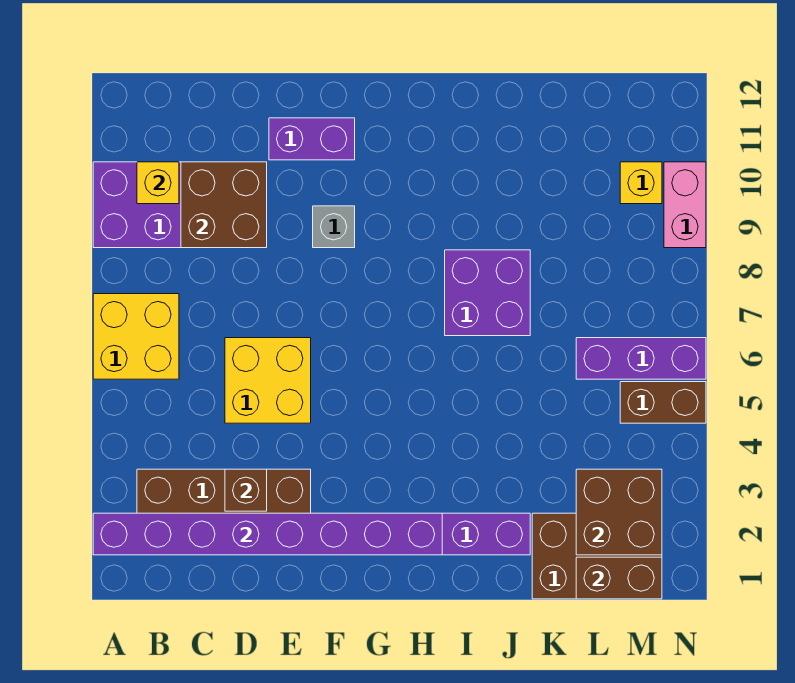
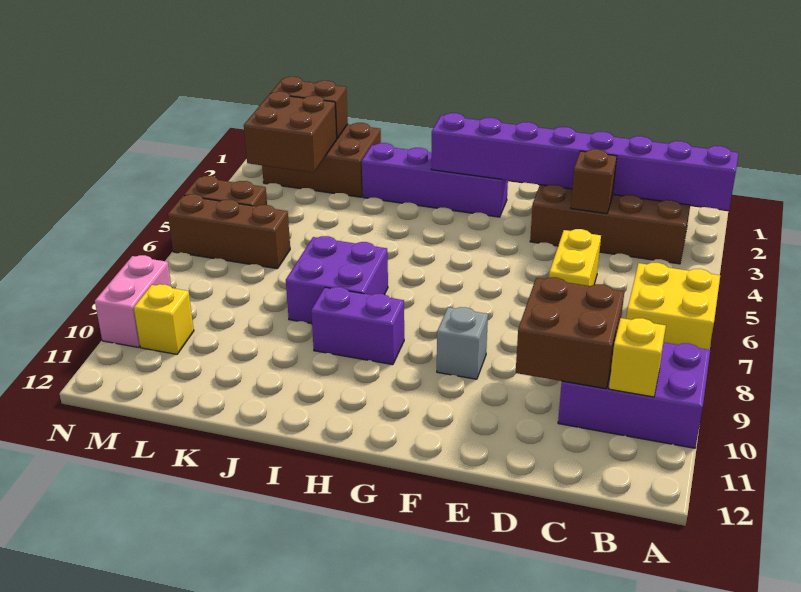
yellow brick D5:E6 level 1 -> yellow brick D5:D6 level 1
purple brick E11:F11 level 1 -> purple brick H9:I9 level 1
purple brick L6:N6 level 1 -> brown brick L6:N6 level 1

